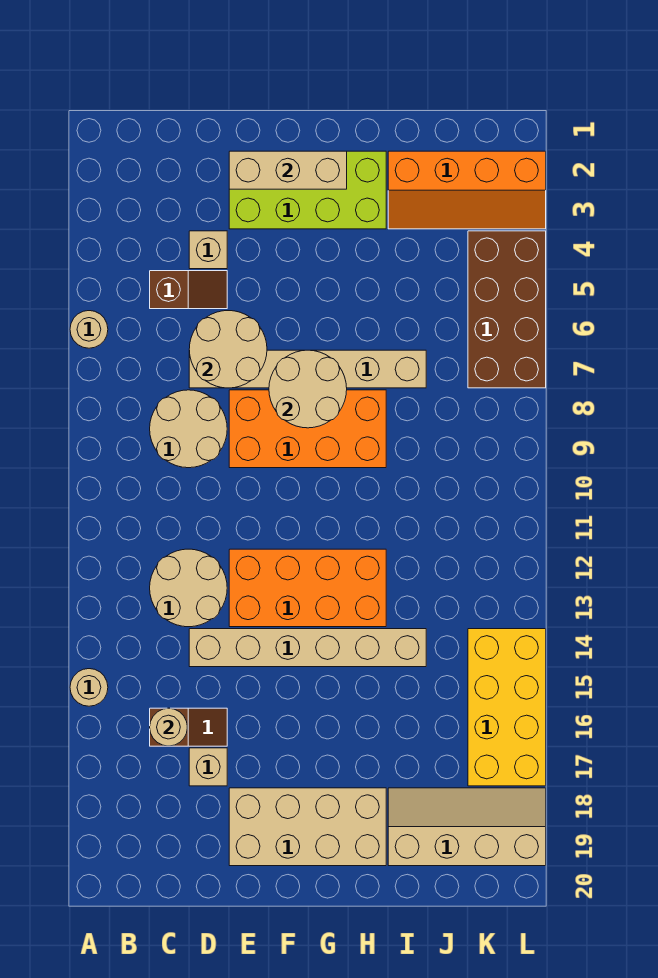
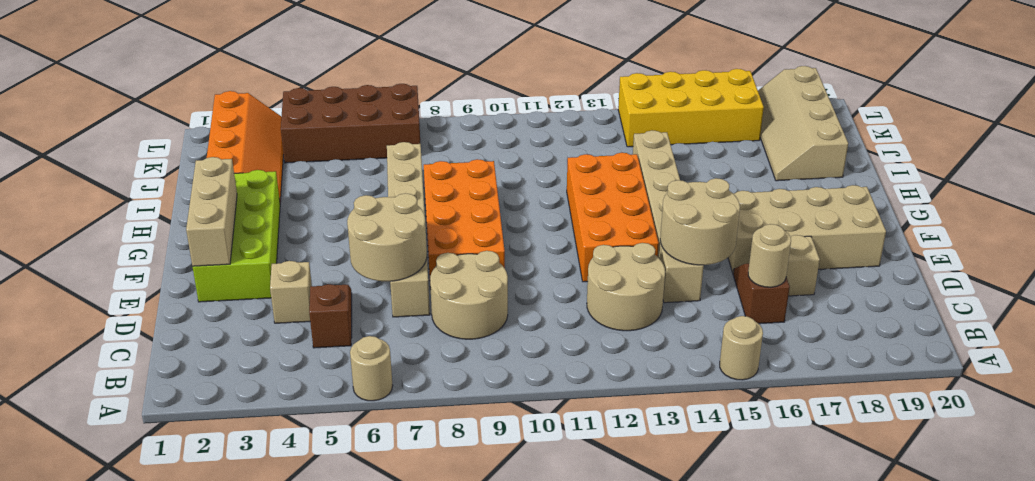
tan brick E18:H19 level 1 -> tan brick E16:F19 level 1
tan round brick F7:G8 level 2 -> tan round brick D14:E15 level 2

